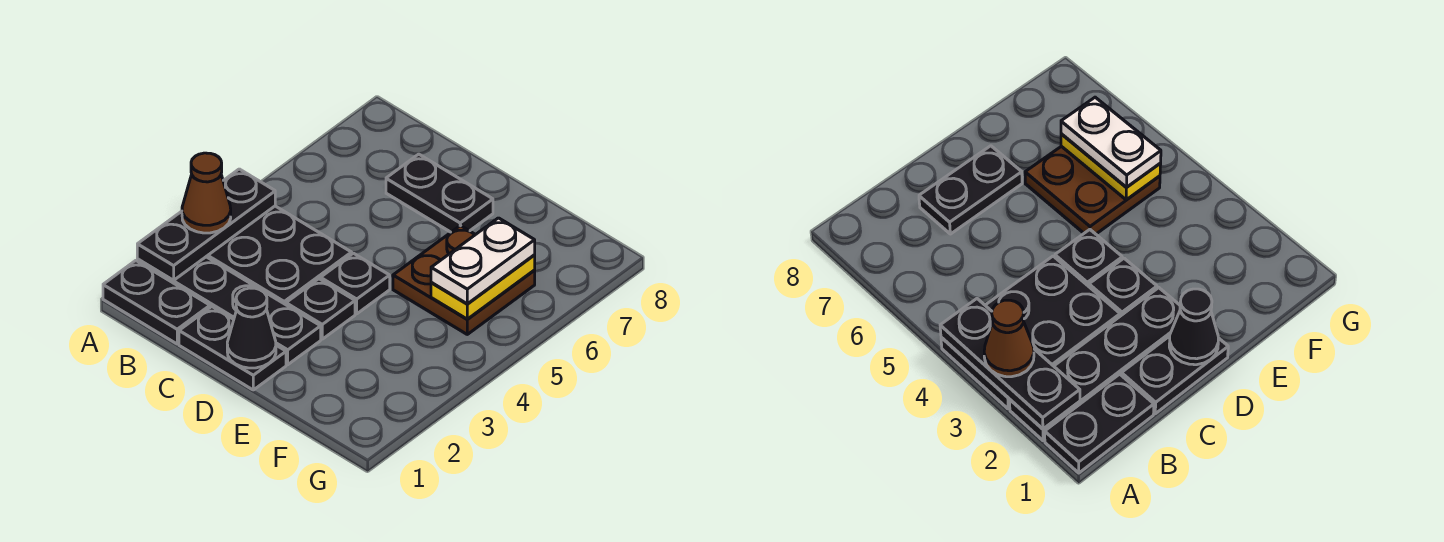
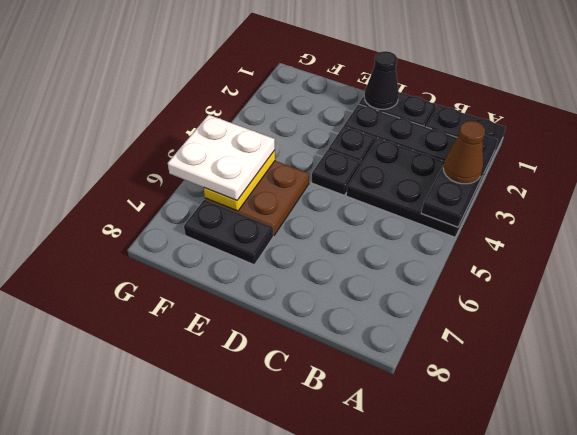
black plate C7:D7 level 1 -> black plate E7:F7 level 1
white plate F5:F6 level 3 -> white plate F5:G6 level 3

